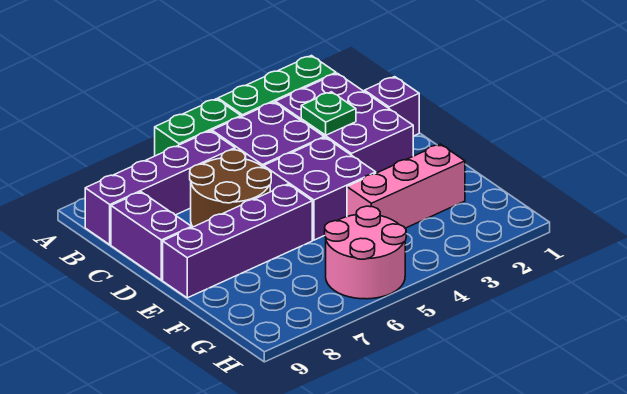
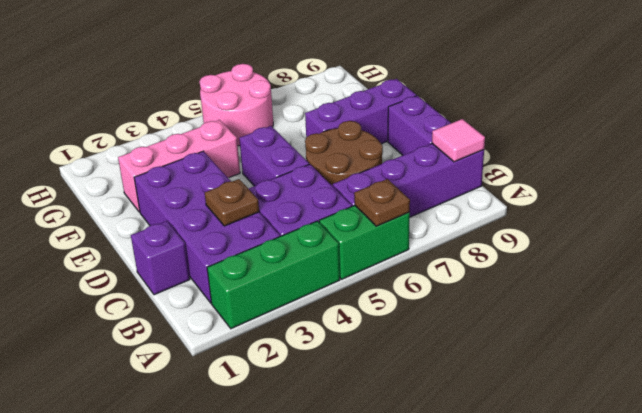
none -> brown plate A6 level 2
purple brick B2:D3 level 1 -> purple brick B2:E3 level 1
none -> pink tile B9 level 2
green plate C3 level 2 -> brown plate C3 level 2
purple brick D4:E5 level 1 -> purple brick D5:E5 level 1
purple brick E6:E9 level 1 -> purple brick E7:E9 level 1

